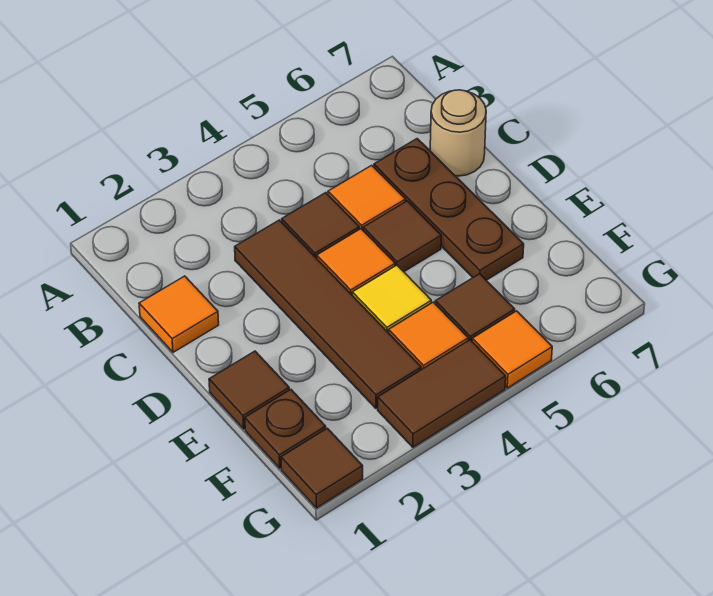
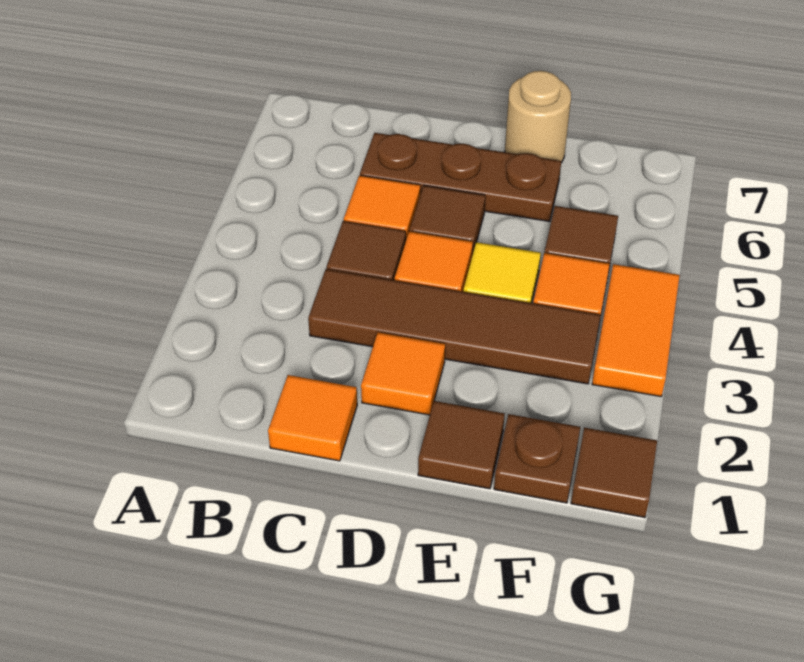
tan round brick C7 level 1 -> tan round brick E7 level 1
brown tile G3:G4 level 1 -> orange tile G3:G4 level 1
orange tile G5 level 1 -> orange tile D2 level 1

